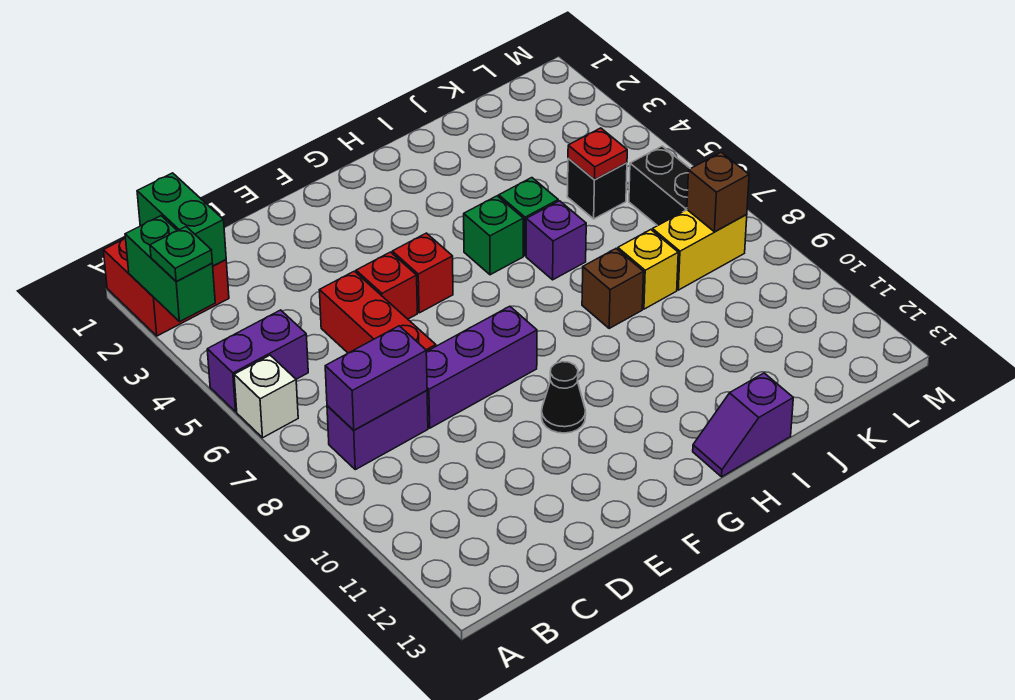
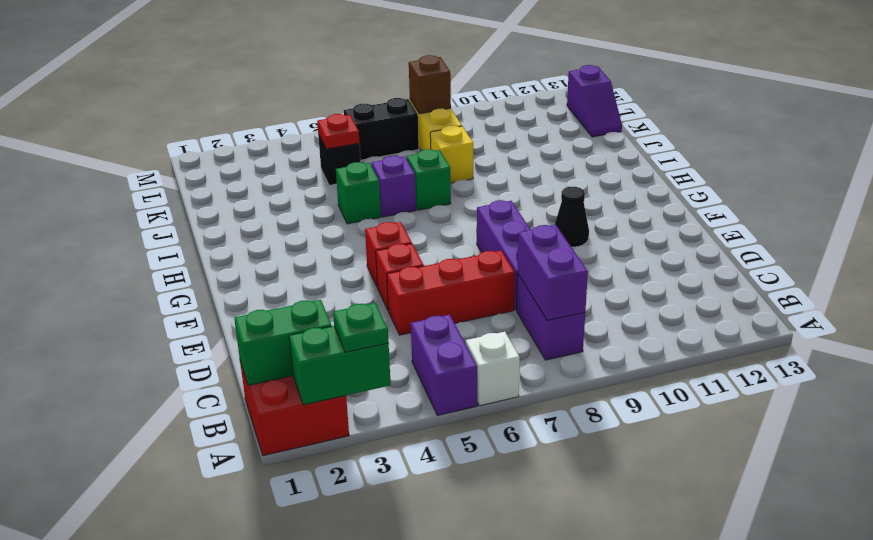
green brick H5 level 1 -> green brick I7 level 1
purple slope H13:I13 level 1 top I -> purple slope K13:L13 level 1 top L
brown brick I8 level 1 -> none

